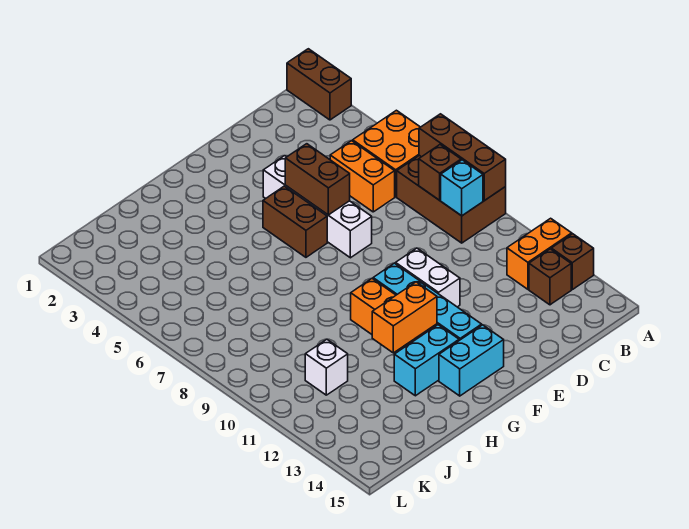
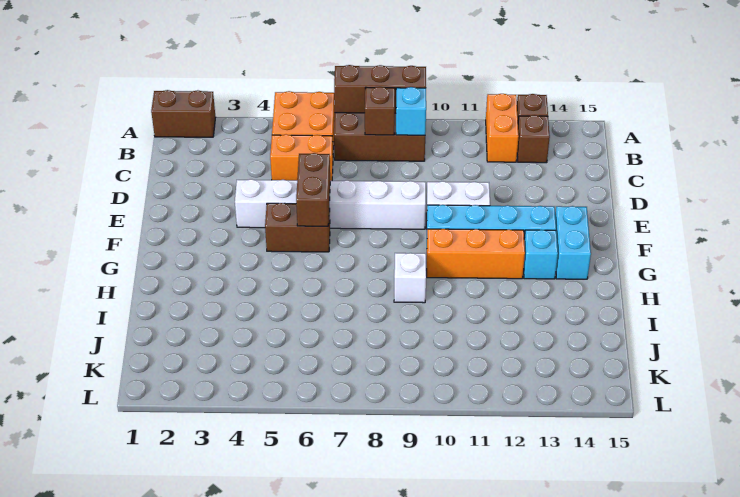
white brick E4:E7 level 1 -> white brick E4:E9 level 1
brown brick E5:E6 level 2 -> brown brick E6:F6 level 2
orange brick G12:H12 level 2 -> none
cyan brick G13:H13 level 1 -> cyan brick G13 level 1
white brick J11 level 1 -> white brick H9 level 1

